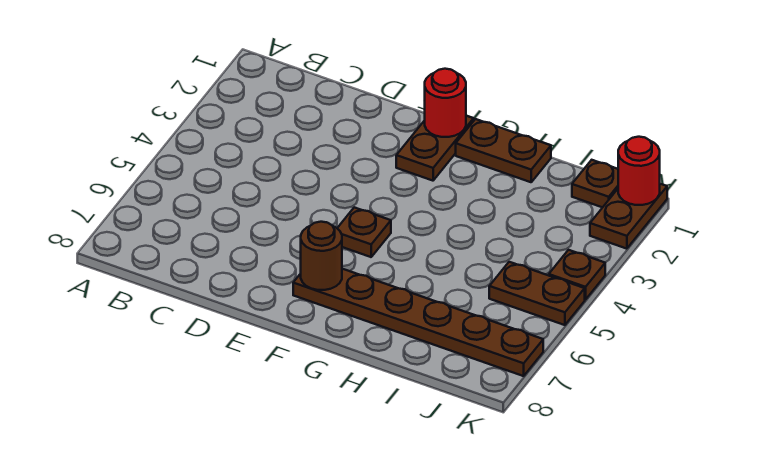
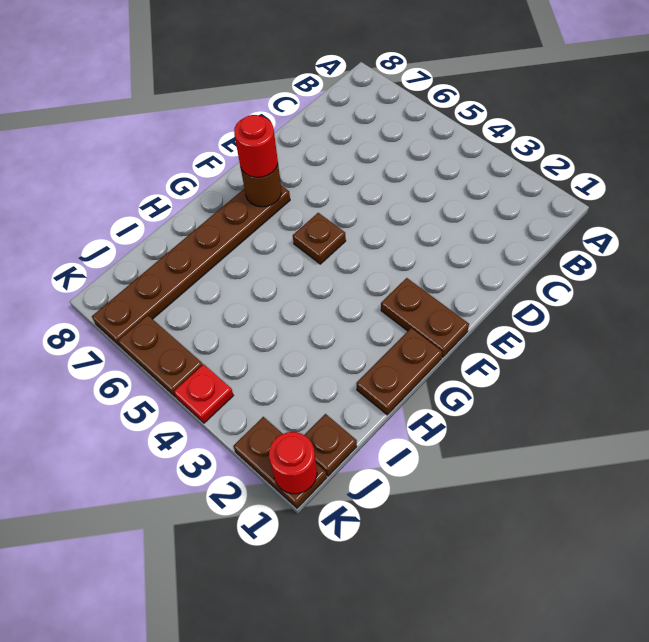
red round brick F1 level 2 -> red round brick F7 level 3
brown plate J5:K5 level 1 -> brown plate K5:K6 level 1
brown plate K4 level 1 -> red plate K4 level 1

